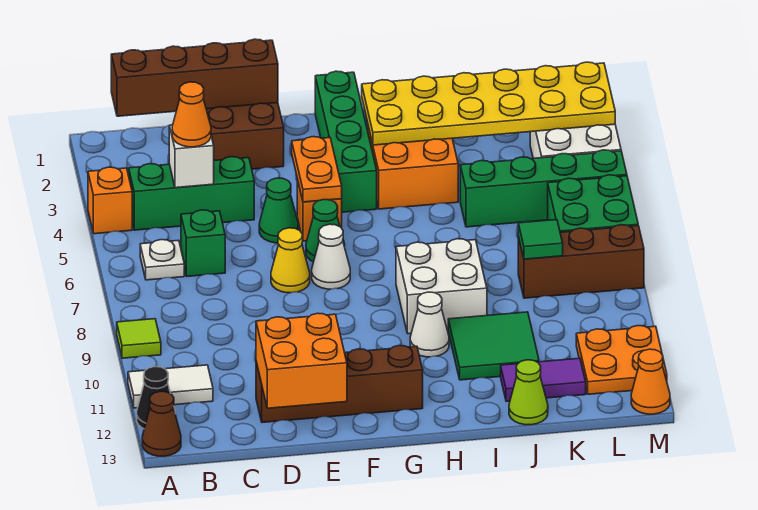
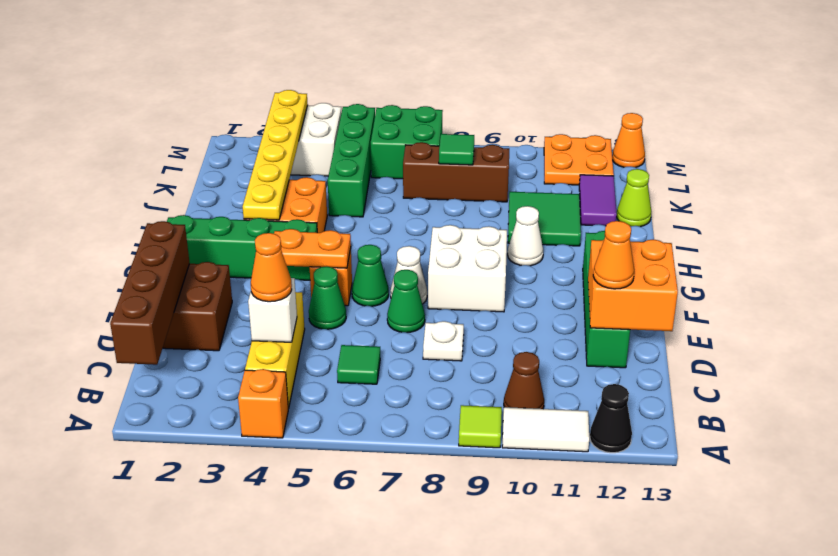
white tile A11:B11 level 1 -> white tile A10:A11 level 1
brown cone A13 level 1 -> brown cone B10 level 1
green brick B4:D4 level 1 -> yellow brick B4:D4 level 1
white plate B6 level 1 -> white plate D8 level 1
green brick C6 level 1 -> green tile C6 level 1
brown brick D12:G12 level 1 -> green brick D12:G12 level 1
none -> orange cone D12 level 3
yellow cone E7 level 1 -> green cone E7 level 1
yellow plate H2:M3 level 2 -> yellow plate H3:M3 level 2
white brick H8:I9 level 1 -> white brick F8:G9 level 1
brown brick K8:M8 level 1 -> brown brick K7:K9 level 1

